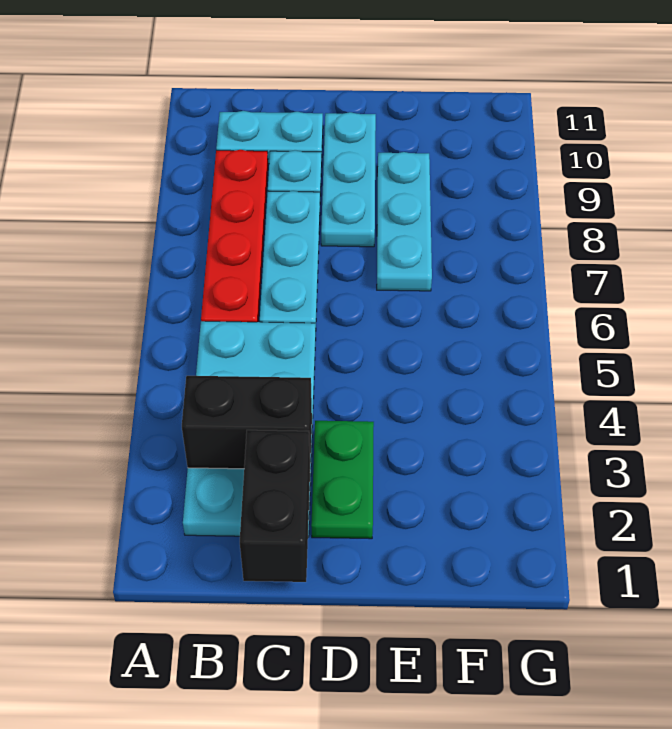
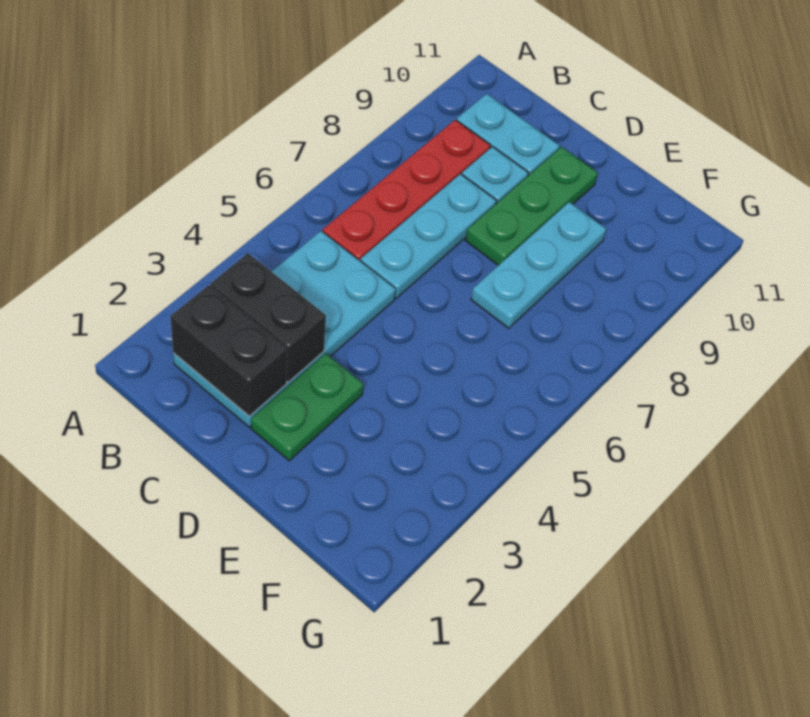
black brick C1:C2 level 2 -> black brick B2:C2 level 2
cyan plate D8:D10 level 1 -> green plate D8:D10 level 1

